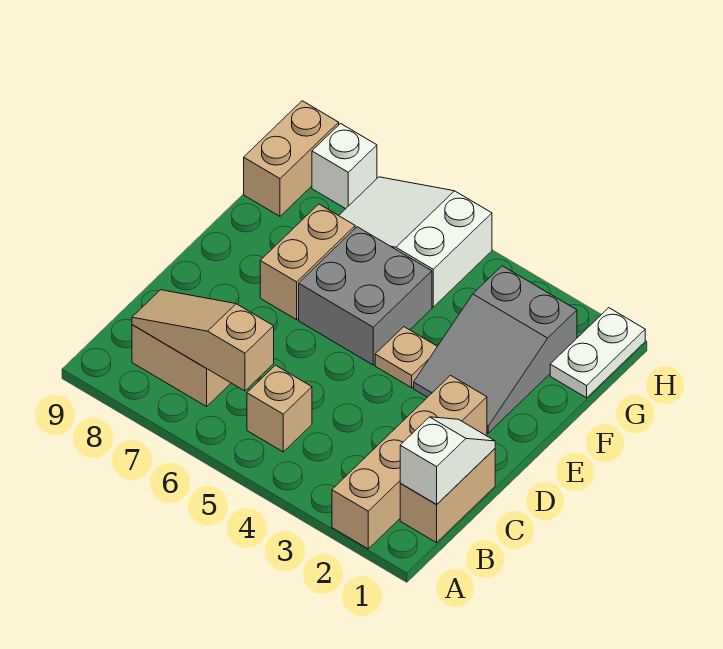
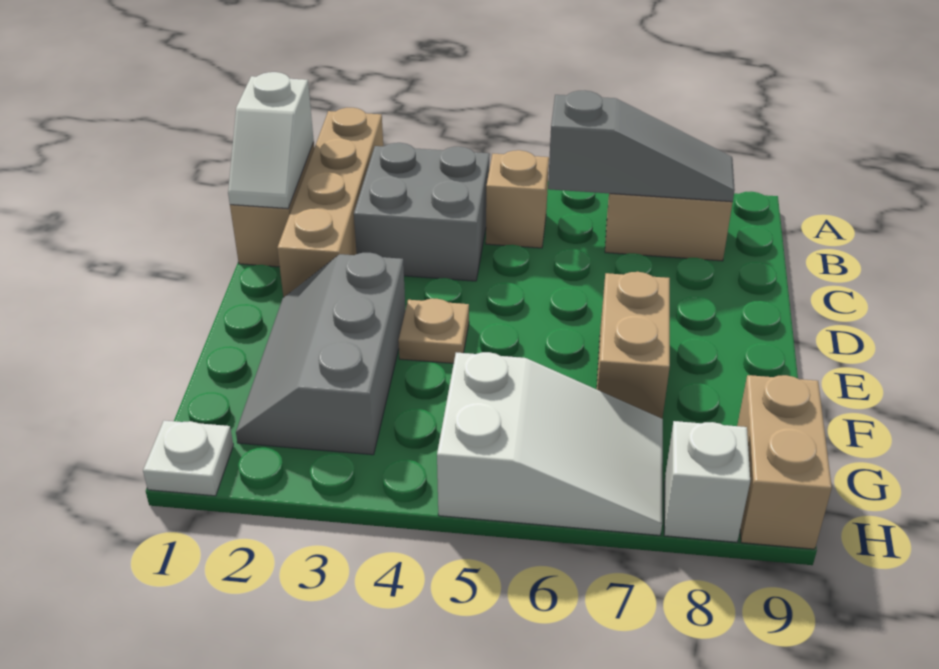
tan slope B6:B8 level 2 top 6 -> grey slope B6:B8 level 2 top 6
grey slope E2:G3 level 1 top G -> grey slope E2:G3 level 1 top 3
grey brick E5:F6 level 1 -> grey brick B3:C4 level 1
white plate G1:H1 level 1 -> white plate H1 level 1

